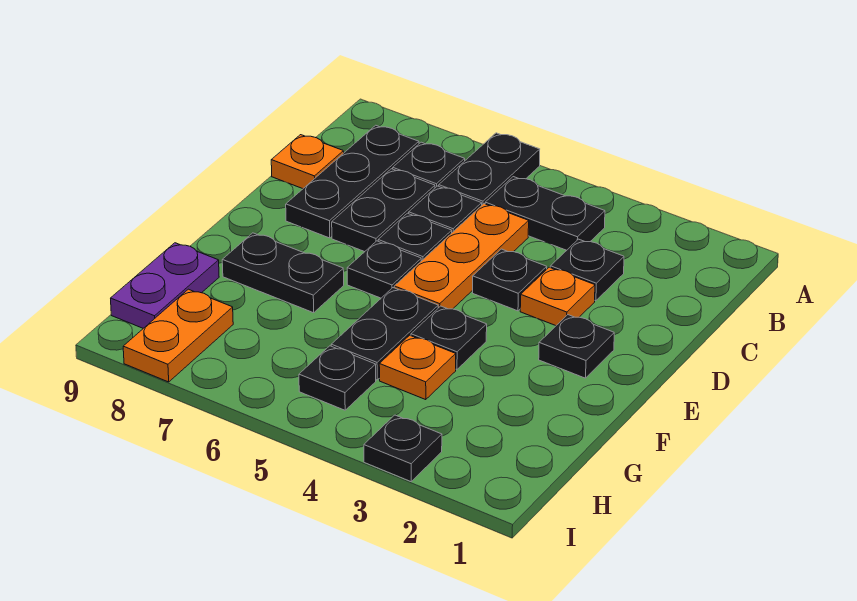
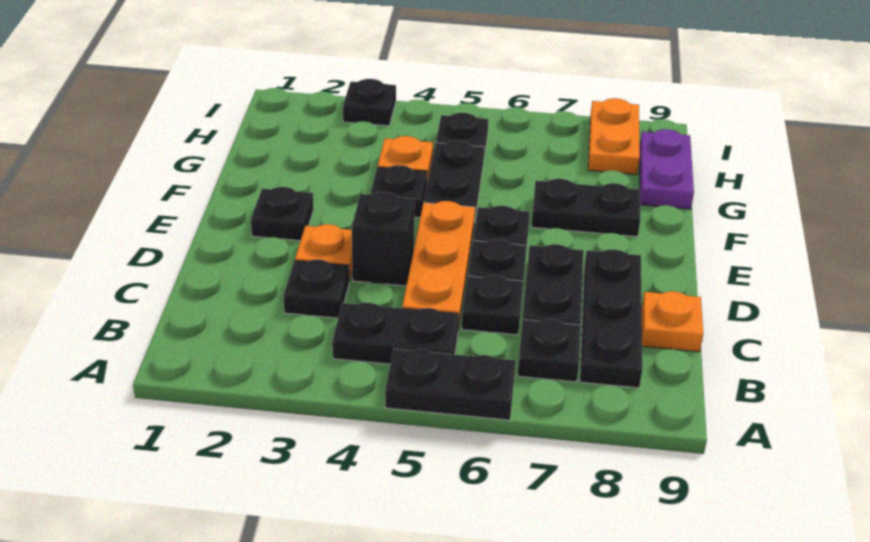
black plate A6:B6 level 1 -> black plate A5:A6 level 1
black plate D4 level 1 -> black brick D4 level 1

